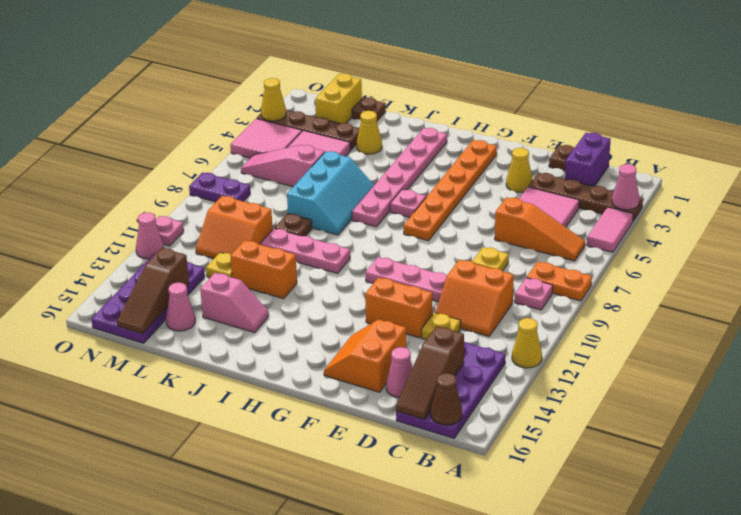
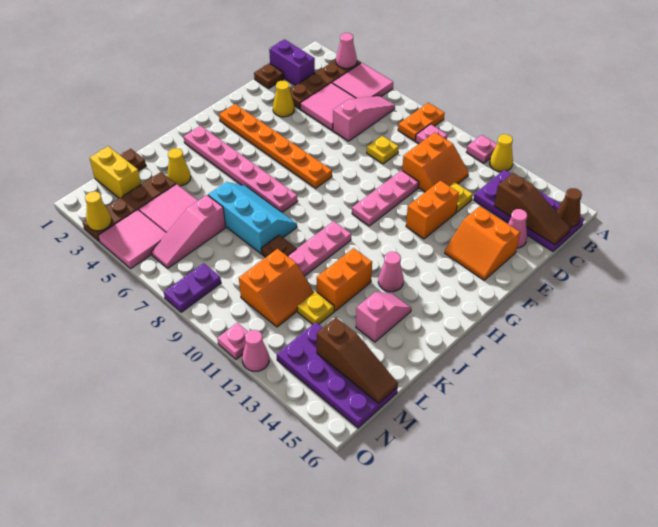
pink tile A4:A5 level 1 -> pink tile A4:B5 level 1
orange slope B6:D6 level 1 top D -> pink slope B6:D6 level 1 top D
pink plate H6 level 1 -> pink plate A11 level 1
pink cone L15 level 1 -> pink cone I13 level 1

